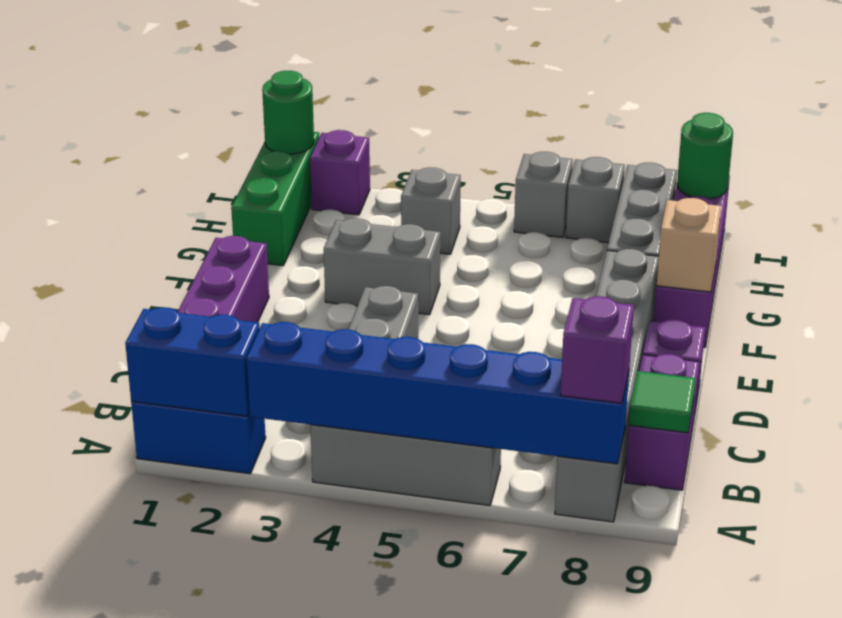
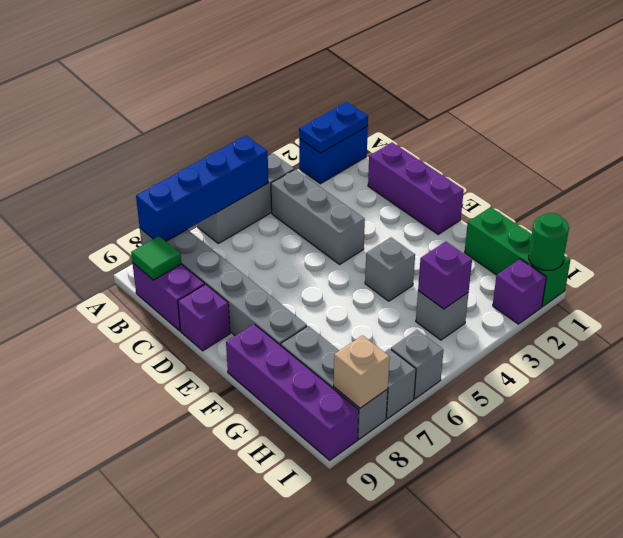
blue brick A1:A2 level 2 -> blue plate A1:A2 level 2
blue brick A3:A8 level 2 -> blue brick A5:A8 level 2
purple brick A8 level 3 -> purple brick H4 level 2
grey brick F3:F4 level 1 -> grey brick F4 level 1
tan brick F9 level 2 -> tan brick I8 level 2
green round brick I9 level 2 -> none

